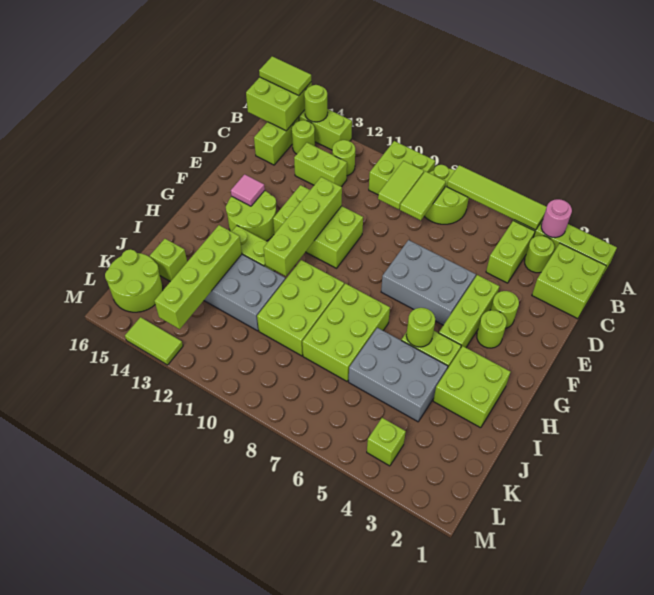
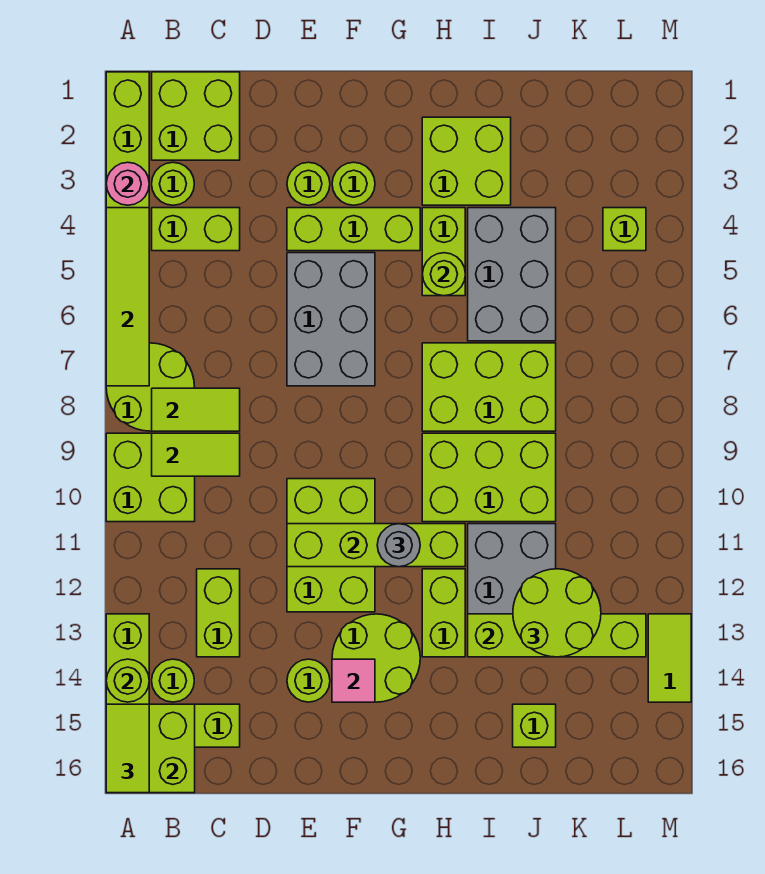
lime round brick B12 level 1 -> lime round brick E14 level 1
none -> grey round brick G11 level 3
lime round brick K15:L16 level 1 -> lime round brick J12:K13 level 3

